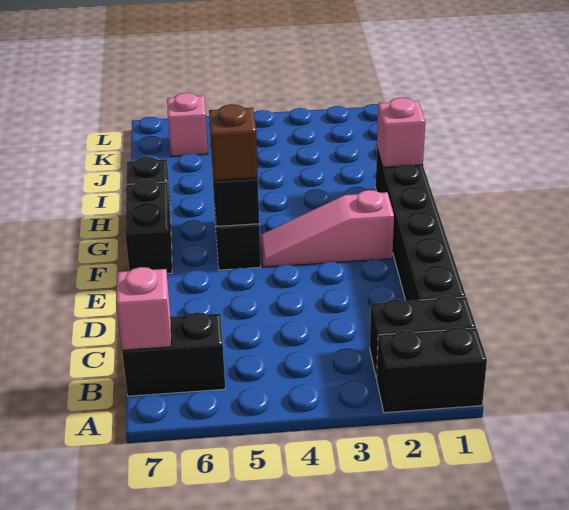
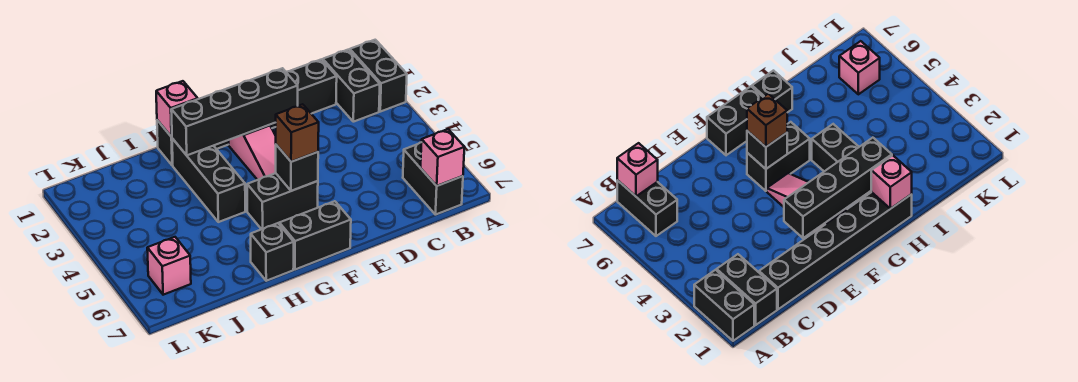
none -> black brick E2:H2 level 2
none -> black brick H2:H4 level 1

